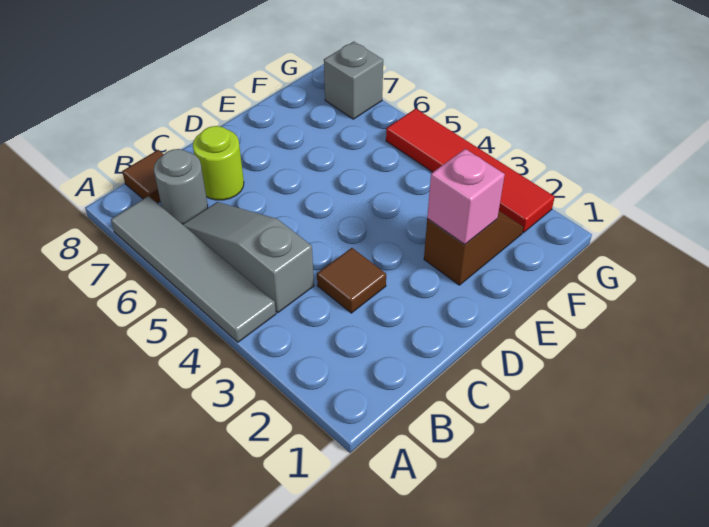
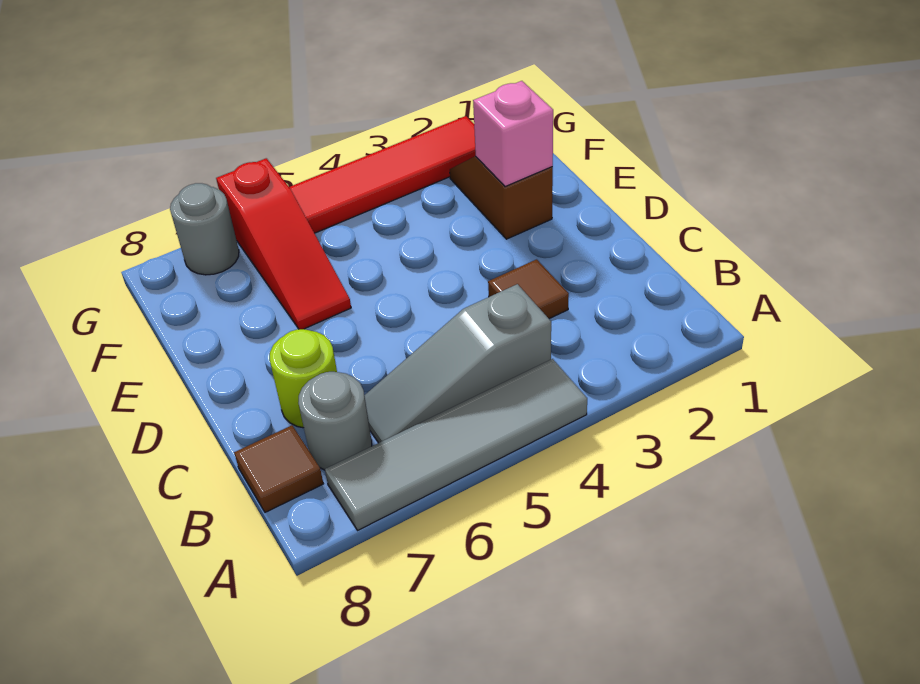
none -> red slope E6:G6 level 1 top G
grey brick G7 level 1 -> grey round brick G7 level 1

